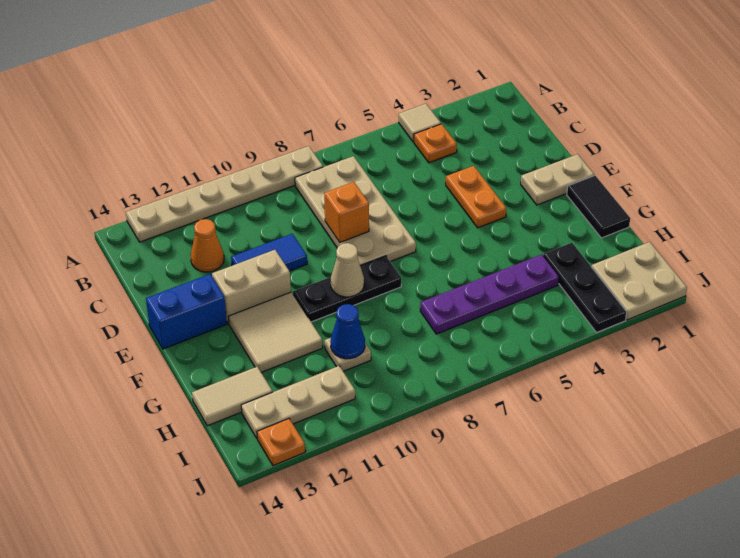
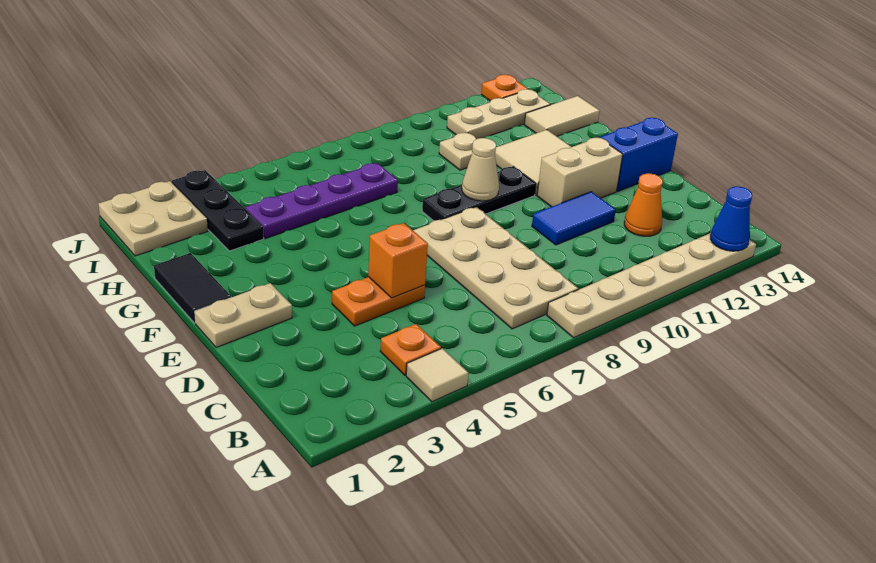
orange plate D4:E4 level 1 -> orange plate D4:D5 level 1
orange brick D8 level 2 -> orange brick D5 level 2
blue cone H10 level 2 -> blue cone A13 level 2

